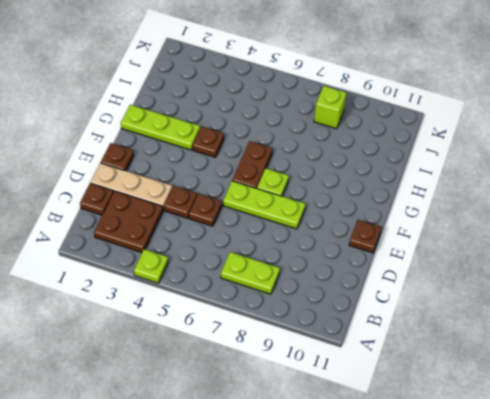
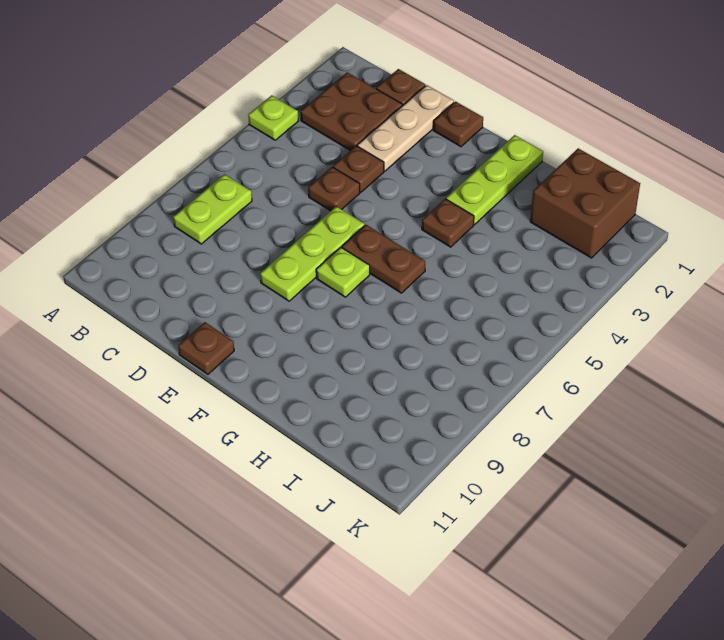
none -> brown brick I1:J2 level 1
lime brick J8 level 1 -> none

